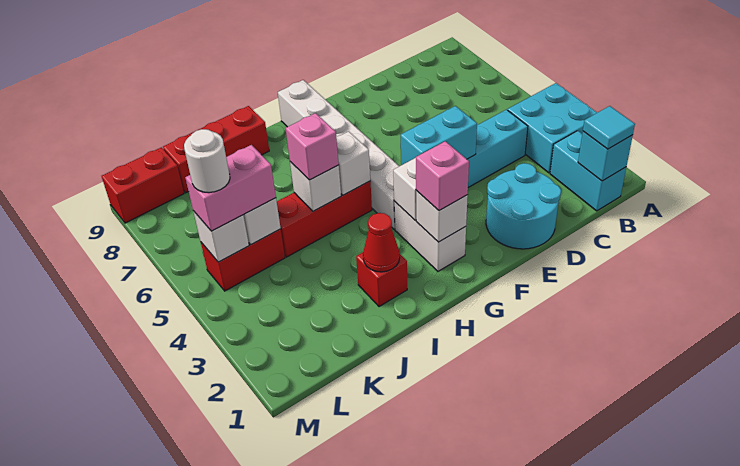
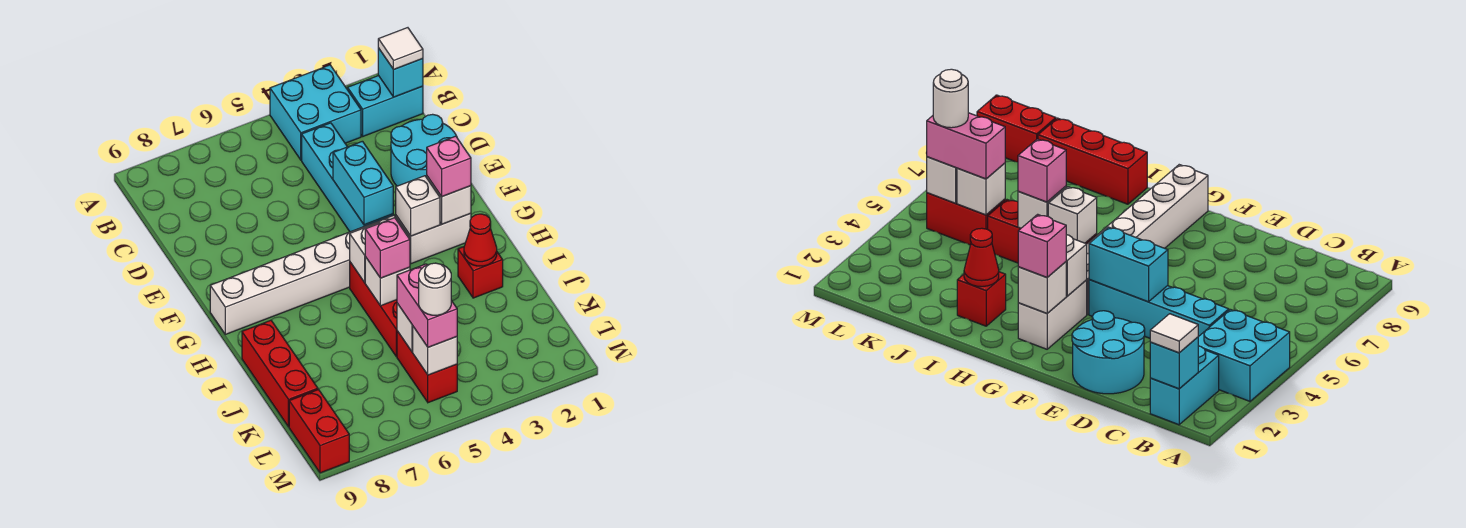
cyan tile B1 level 3 -> white tile B1 level 3

